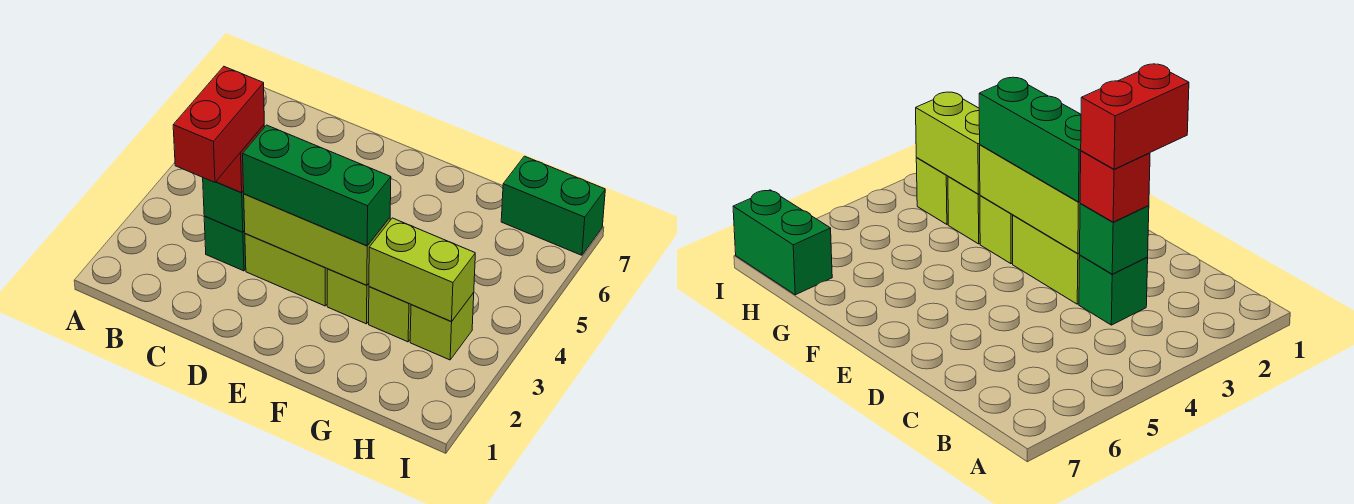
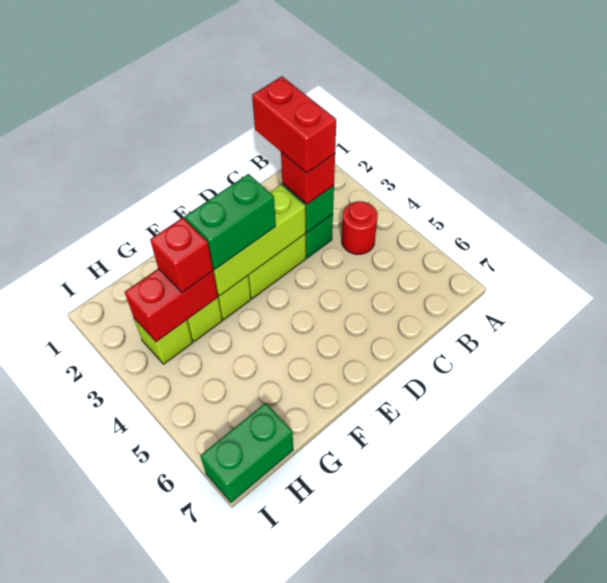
none -> red round brick B4 level 1
green brick D3:F3 level 3 -> green brick E3:F3 level 3
lime brick G3:H3 level 2 -> red brick G3:H3 level 2
none -> red brick G3 level 3

